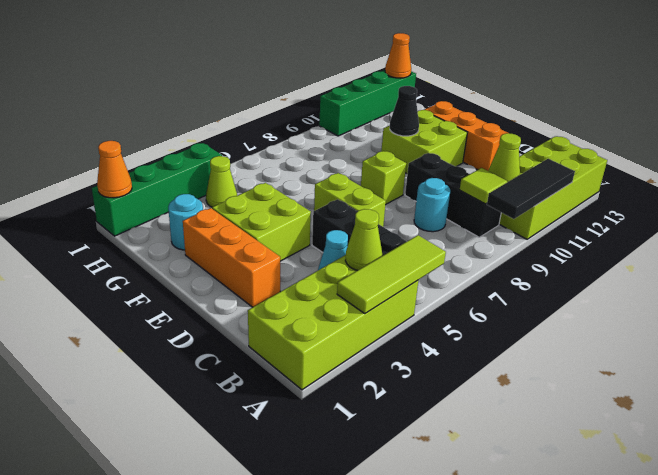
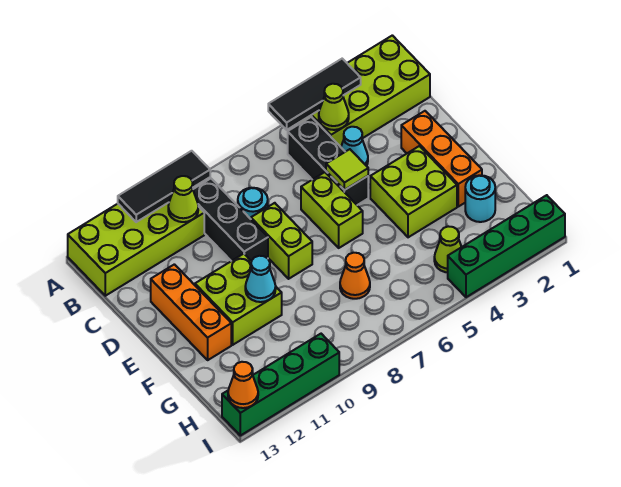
lime tile A3:A5 level 2 -> black tile A3:A5 level 2
lime tile B9 level 2 -> lime tile D5 level 2
lime brick E8 level 1 -> lime brick D8:E8 level 1
black cone F10 level 2 -> cyan cone F10 level 2
orange cone I1 level 2 -> orange cone G7 level 1

